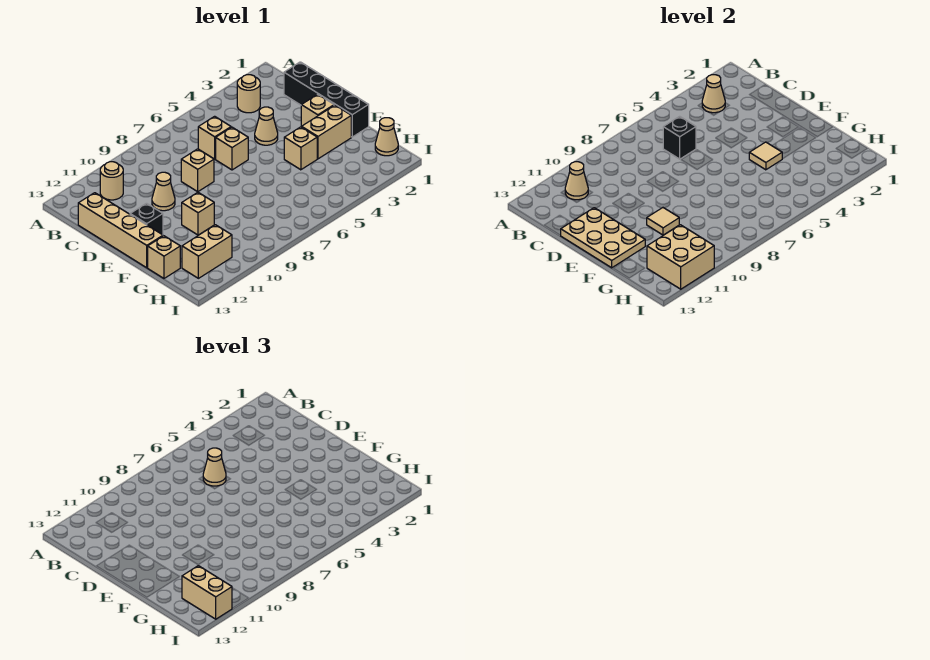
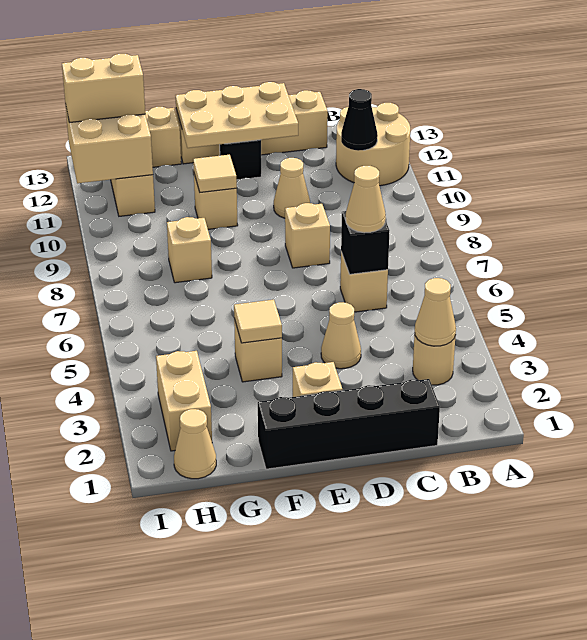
tan round brick B11 level 1 -> tan round brick A11:B12 level 1
tan cone B11 level 2 -> black cone B11 level 2
tan brick D6 level 1 -> tan brick G8 level 1
tan brick F2:F3 level 1 -> tan brick H2:H3 level 1

